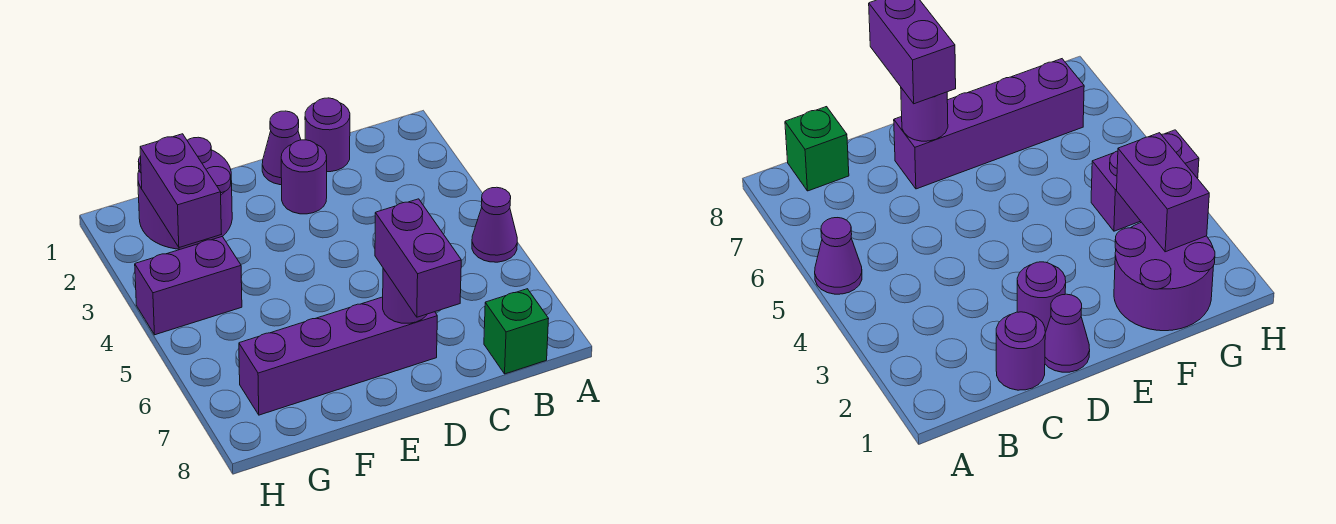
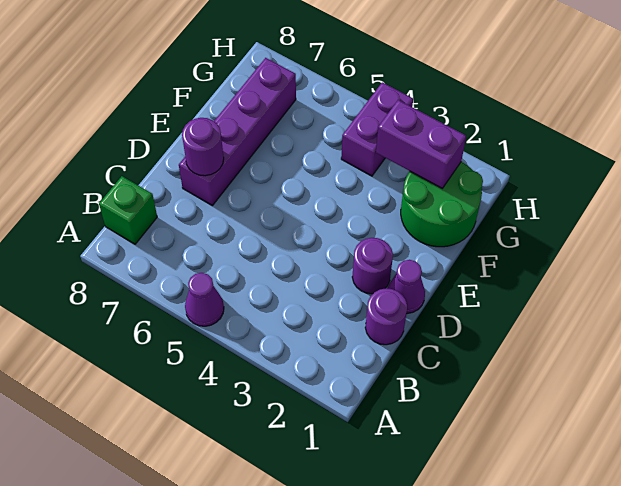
purple brick D7:D8 level 3 -> none
purple round brick F1:G2 level 1 -> green round brick F1:G2 level 1

